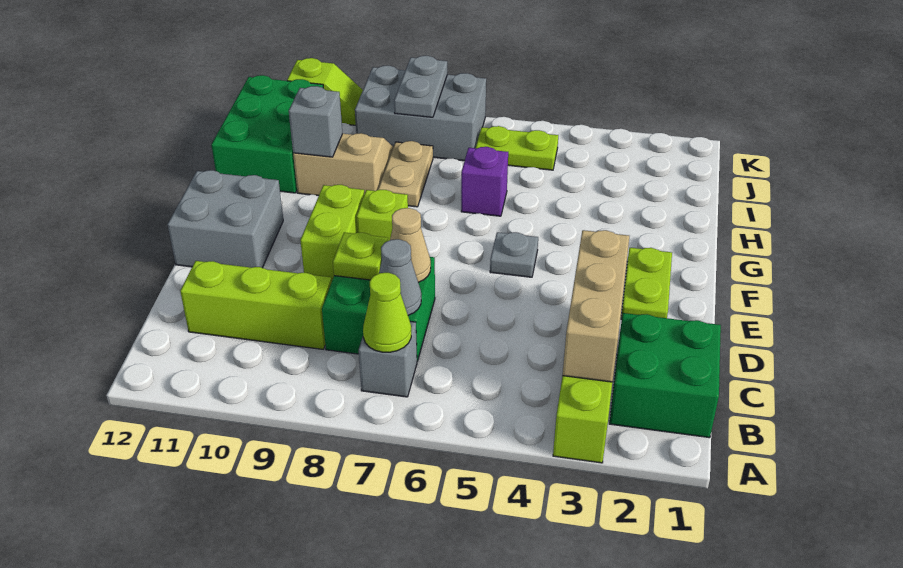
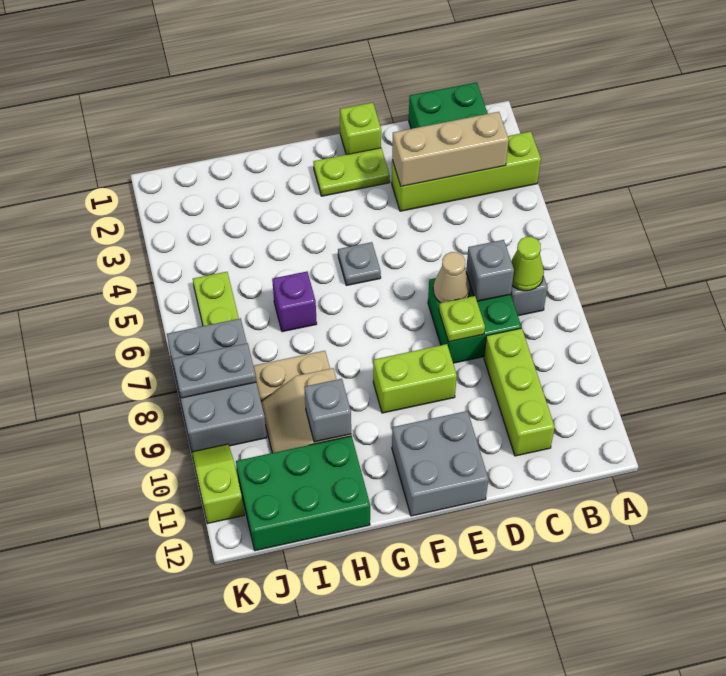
grey cone C7 level 2 -> grey brick C7 level 2
lime brick F8 level 1 -> lime brick E1 level 1

